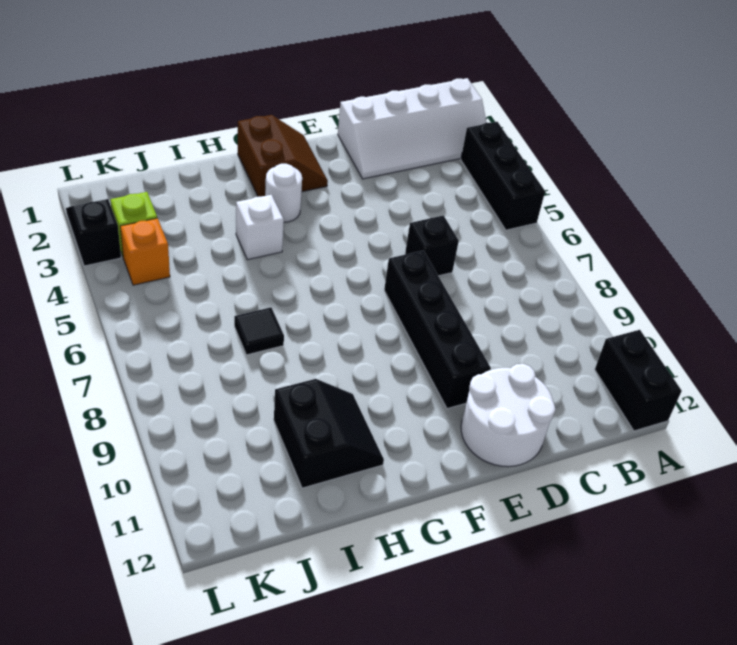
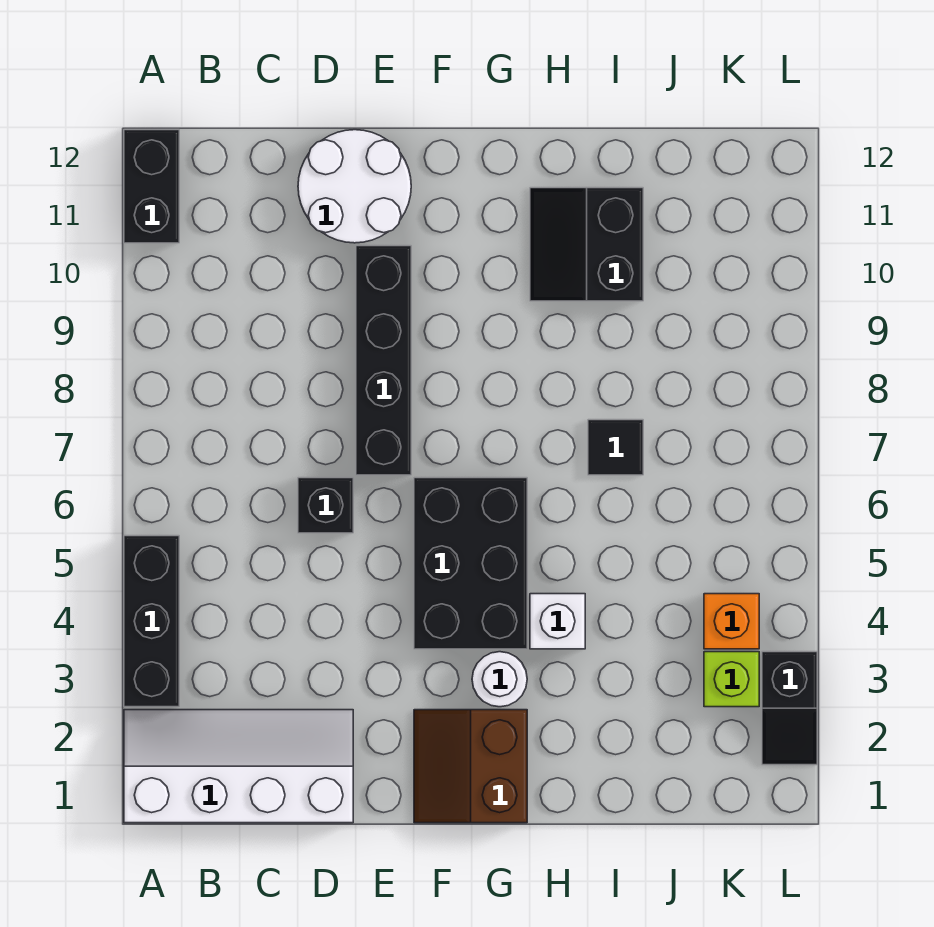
none -> black brick F4:G6 level 1

